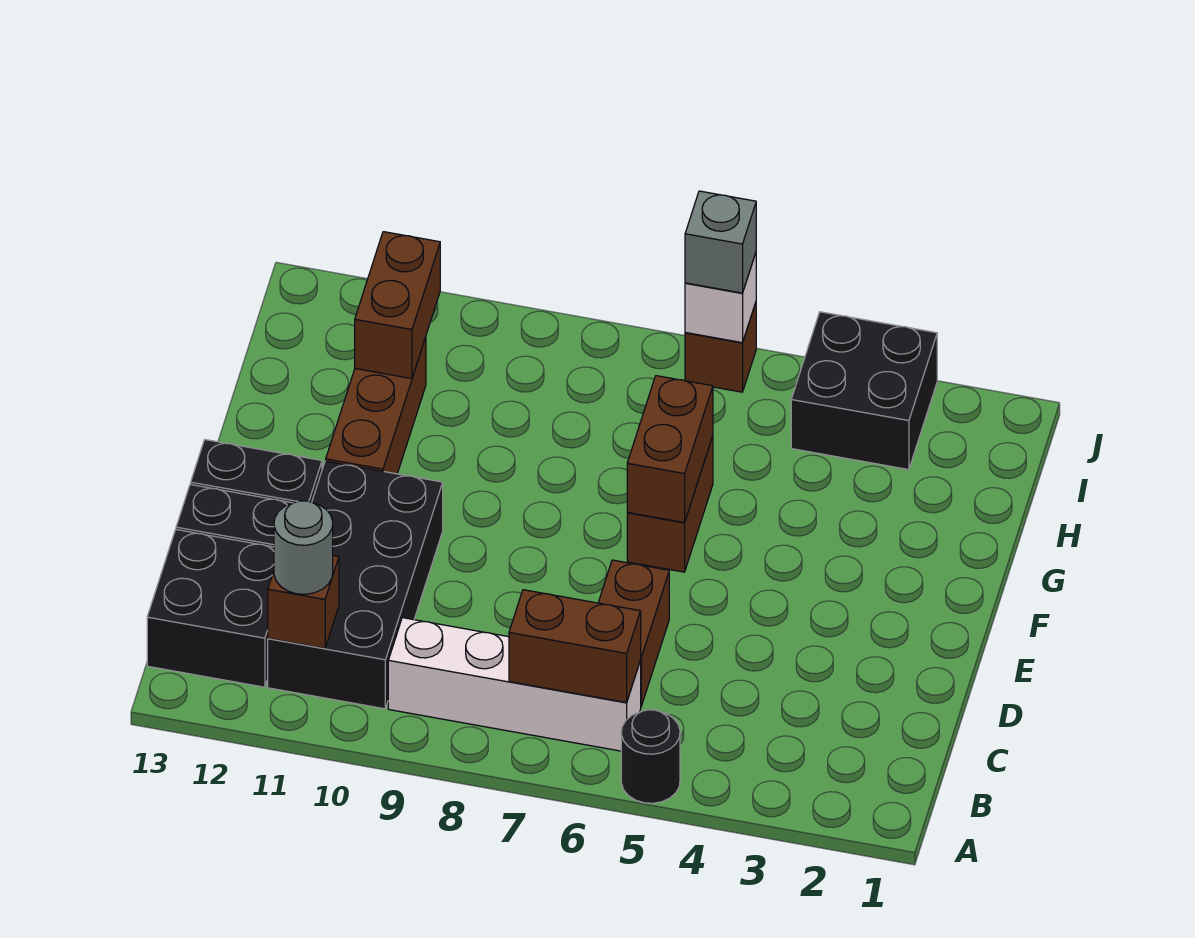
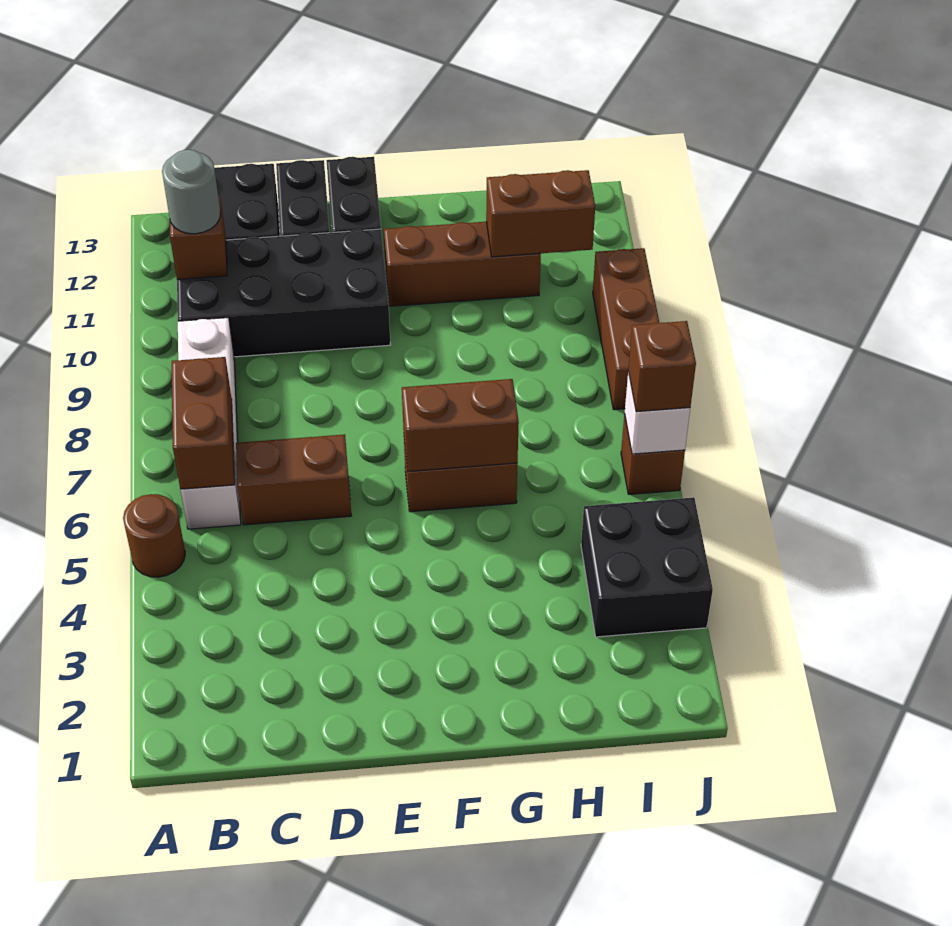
black round brick A5 level 1 -> brown round brick A5 level 1
grey brick J6 level 3 -> brown brick J6 level 3
none -> brown brick J8:J10 level 1

